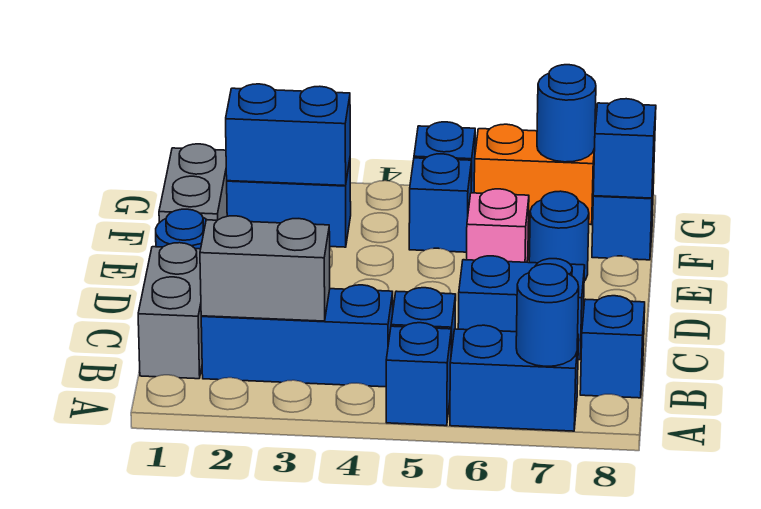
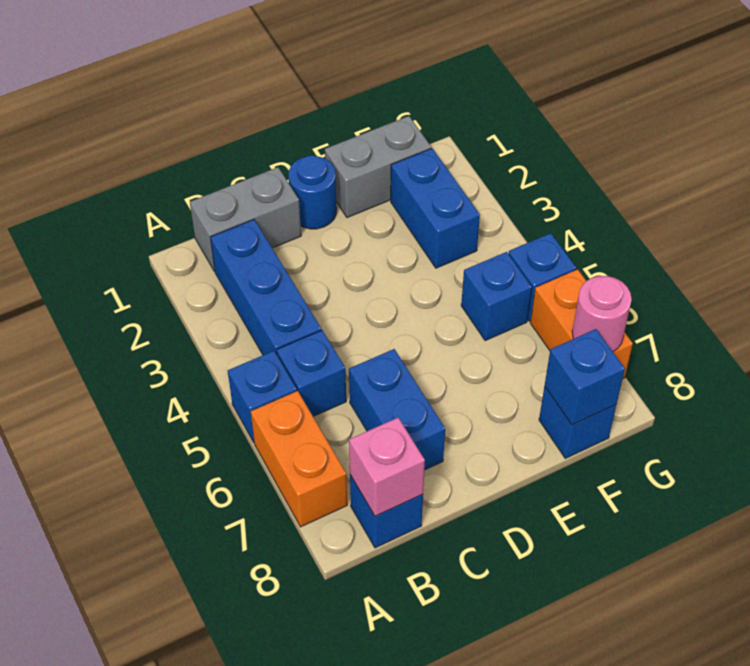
blue brick A6:A7 level 1 -> orange brick A6:A7 level 1
blue round brick A7 level 2 -> none
grey brick B2:B3 level 2 -> none
pink brick E6 level 1 -> pink brick B8 level 2
blue round brick E7 level 1 -> none
blue brick F2:F3 level 2 -> none
blue round brick G7 level 2 -> pink round brick G7 level 2

